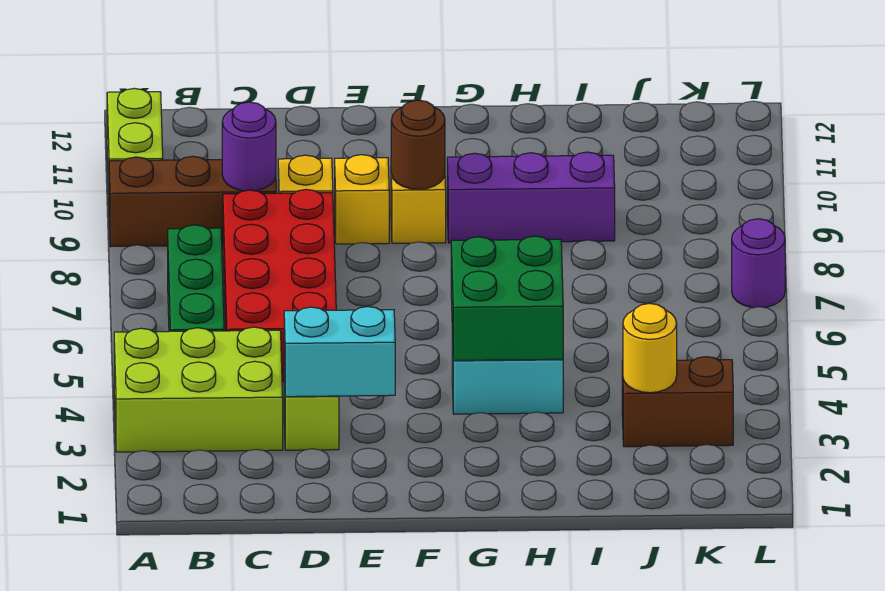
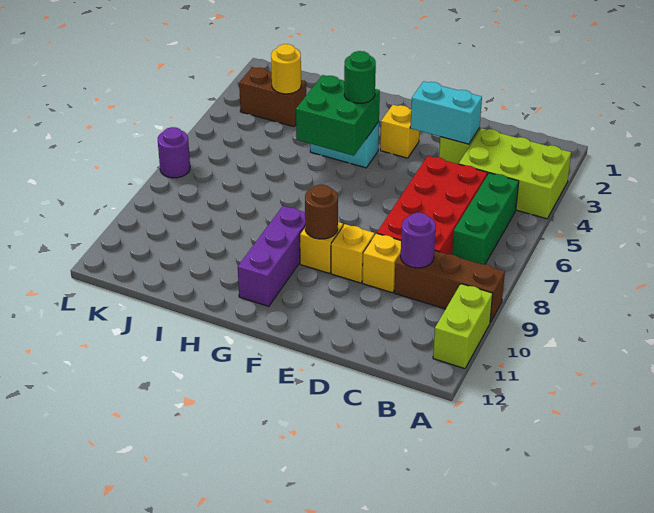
none -> yellow brick F3 level 1
none -> green round brick G4 level 3
purple brick G9:I9 level 1 -> purple brick G9:G11 level 1

